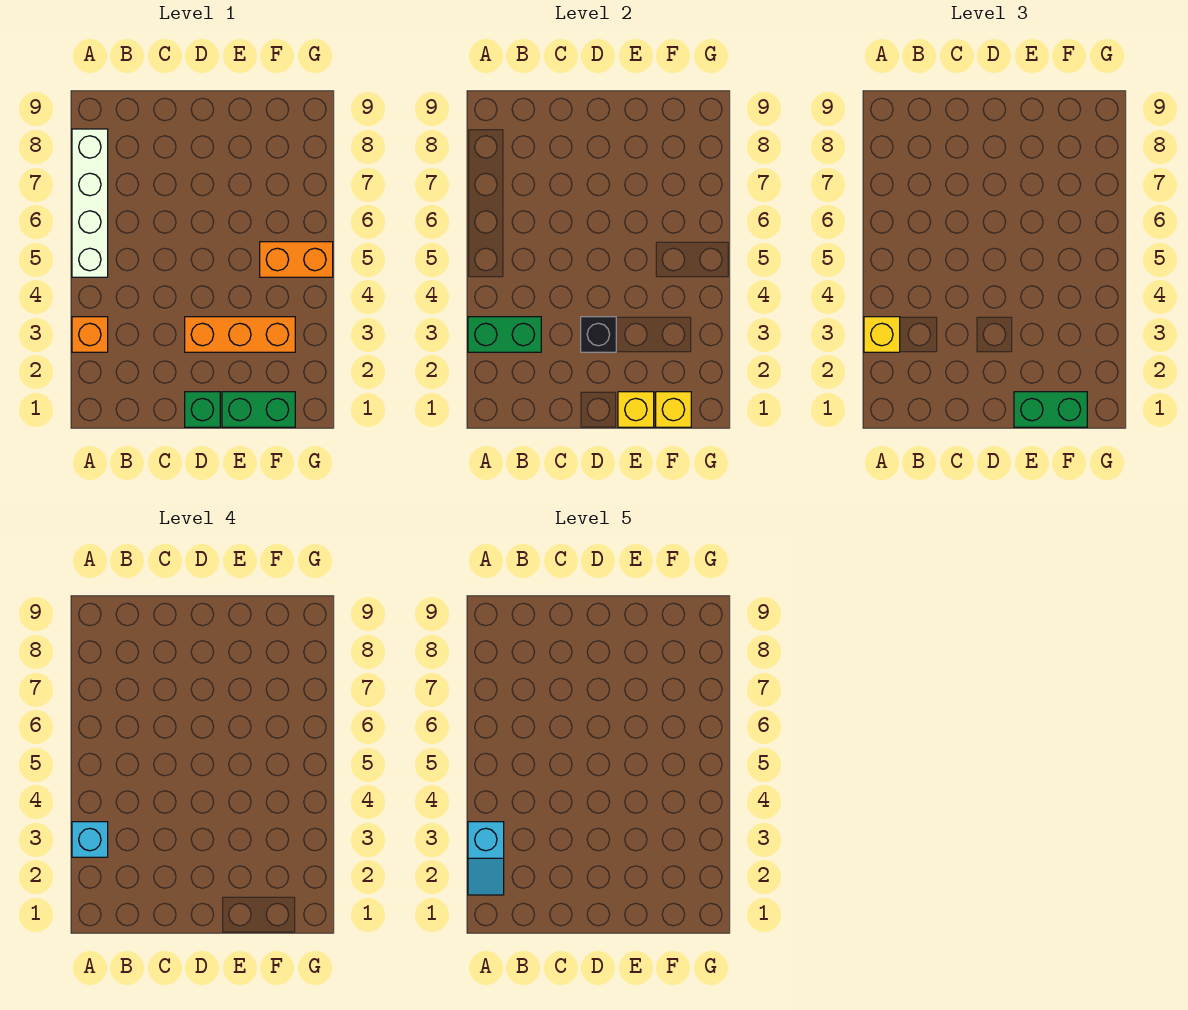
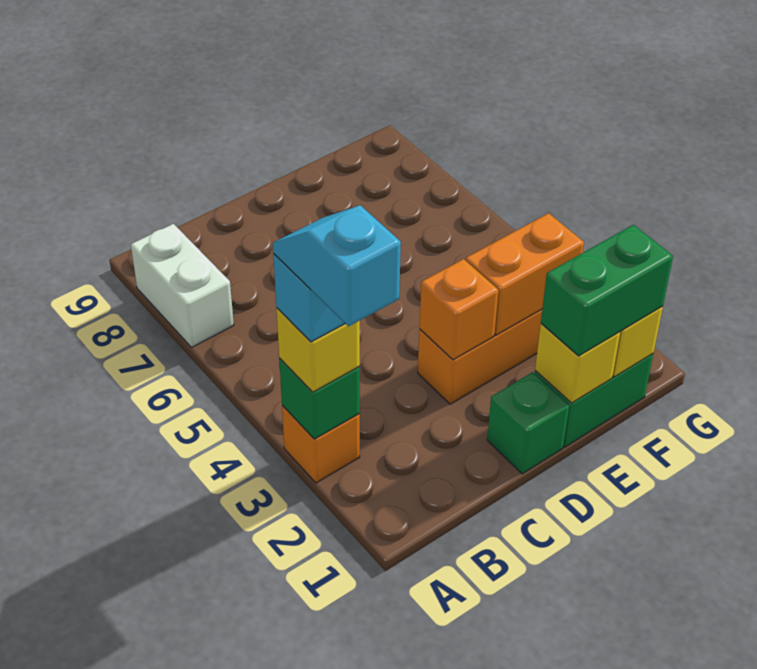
cyan slope A2:A3 level 5 top 3 -> cyan slope A2:A3 level 5 top 2
green brick A3:B3 level 2 -> green brick A3 level 2
white brick A5:A8 level 1 -> white brick A7:A8 level 1
black brick D3 level 2 -> orange brick D3 level 2
orange brick F5:G5 level 1 -> orange brick E3:F3 level 2

